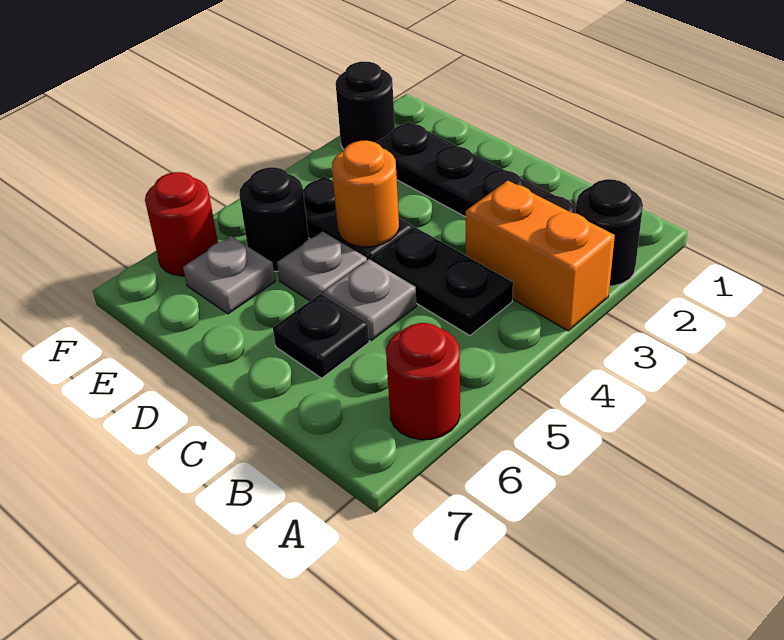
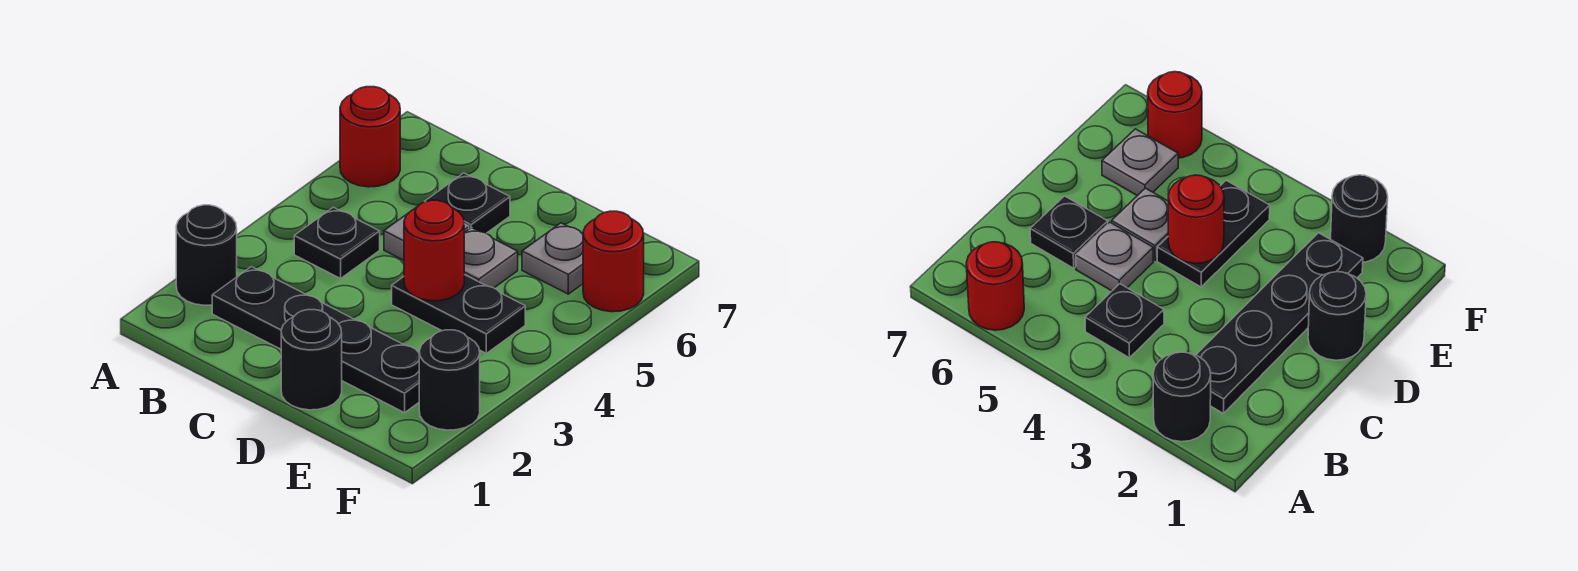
orange brick A3:B3 level 1 -> none
black plate B4:C4 level 1 -> black plate B4 level 1
orange round brick D4 level 2 -> red round brick D4 level 2
black round brick E5 level 1 -> black round brick D1 level 1

